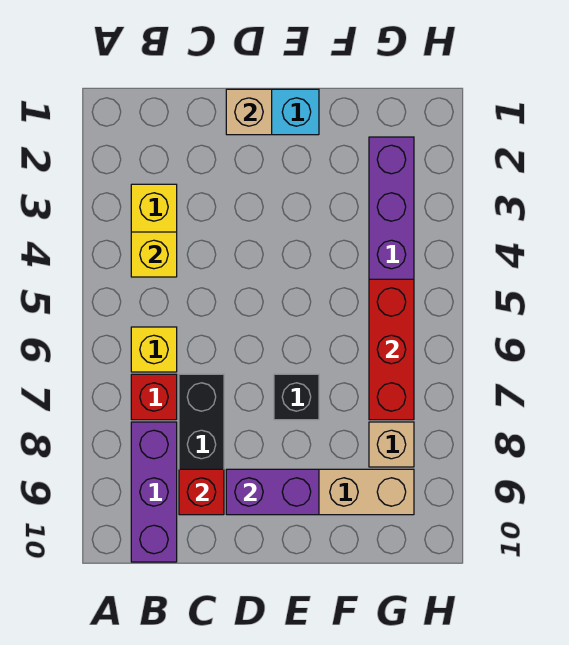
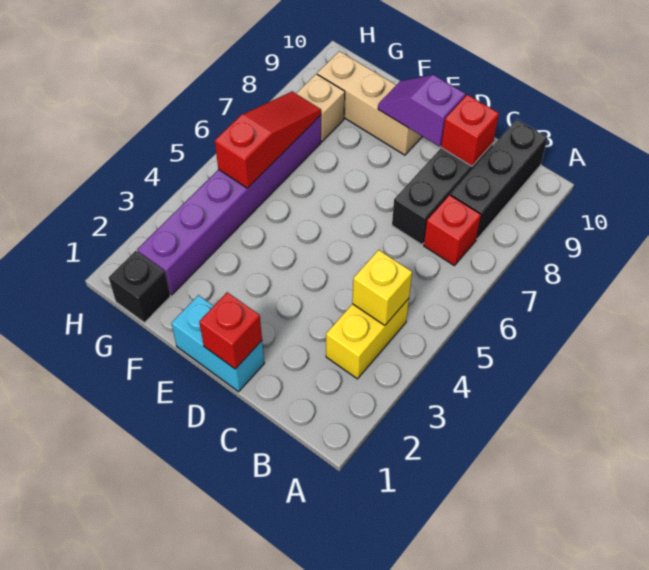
yellow brick B6 level 1 -> none
purple brick B8:B10 level 1 -> black brick B8:B10 level 1
tan brick D1 level 2 -> red brick D1 level 2
purple brick D9:E9 level 2 -> purple slope D9:E9 level 2 top D
black brick E7 level 1 -> black brick G1 level 1
red brick G5:G7 level 2 -> red slope G5:G7 level 2 top 5

